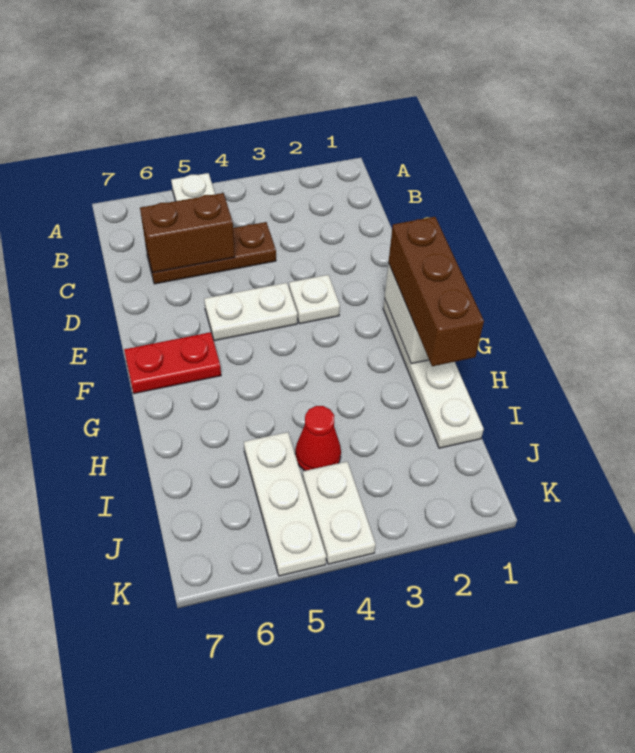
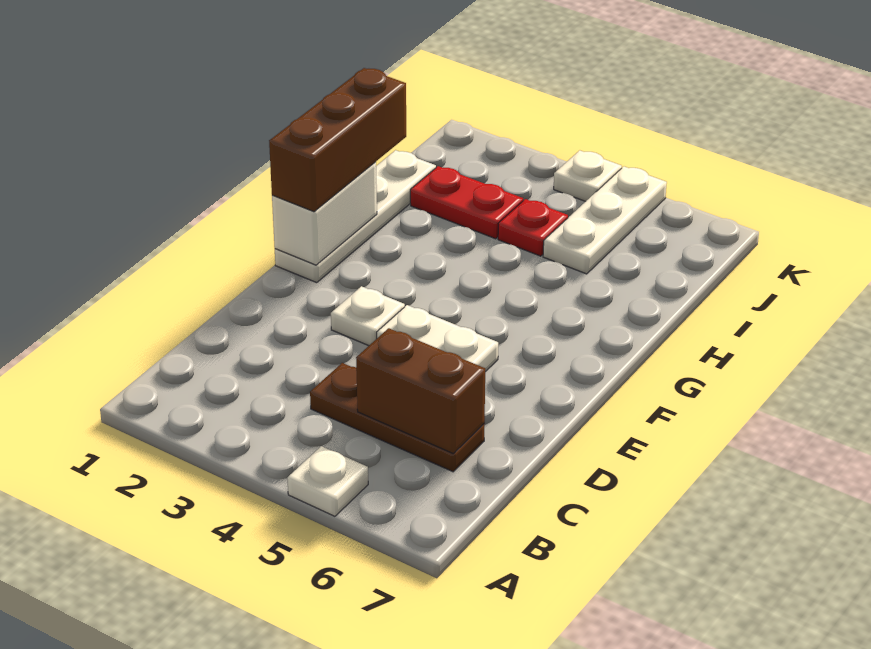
red plate F6:F7 level 1 -> red plate I2:I3 level 1
red cone I4 level 1 -> red plate I4 level 1
white plate J4:K4 level 1 -> white plate K4 level 1

